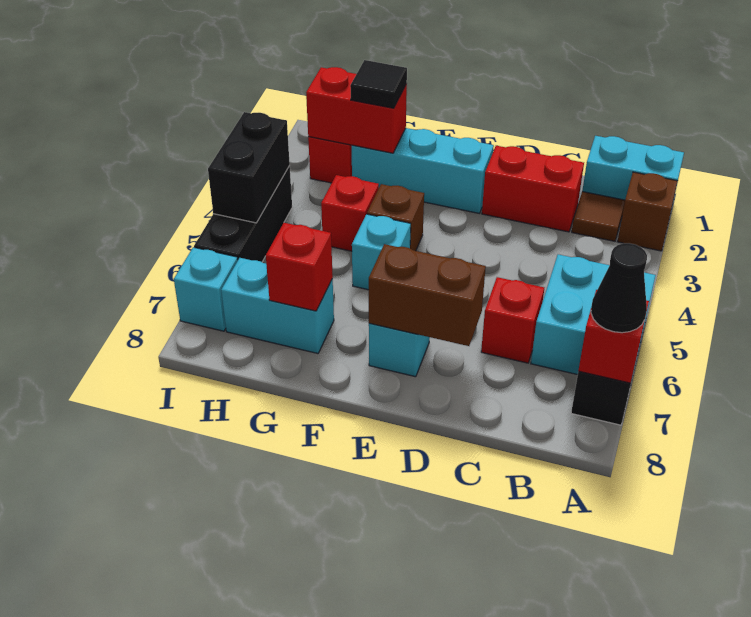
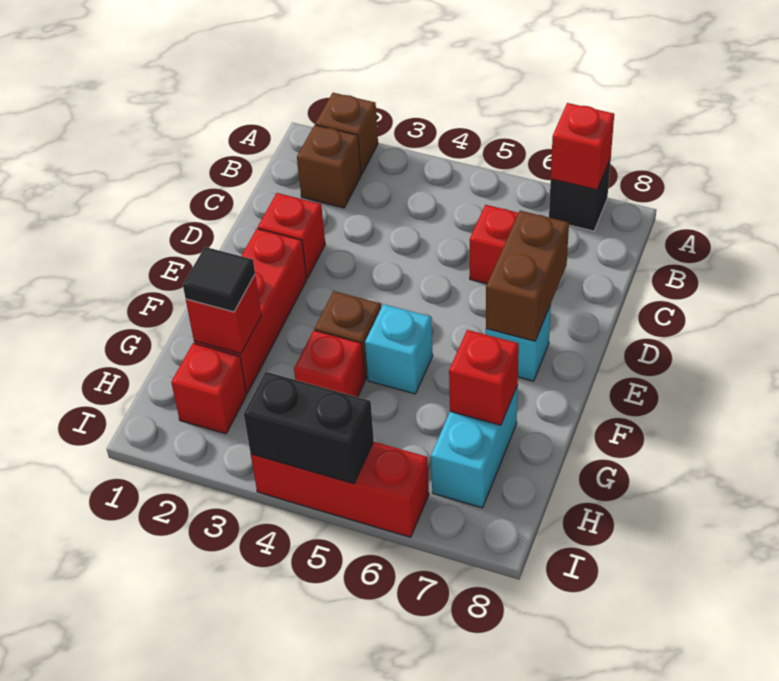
cyan brick A1:B1 level 1 -> none
cyan brick A5:B6 level 1 -> none
black cone A7 level 3 -> none
brown tile B2 level 1 -> brown brick B2 level 1
red brick C2:D2 level 1 -> red brick D2 level 1
cyan brick E2:G2 level 1 -> red brick E2:G2 level 1
red brick G2:H2 level 2 -> red brick G2 level 2
black brick I4:I6 level 1 -> red brick I4:I6 level 1
cyan brick I7 level 1 -> none

